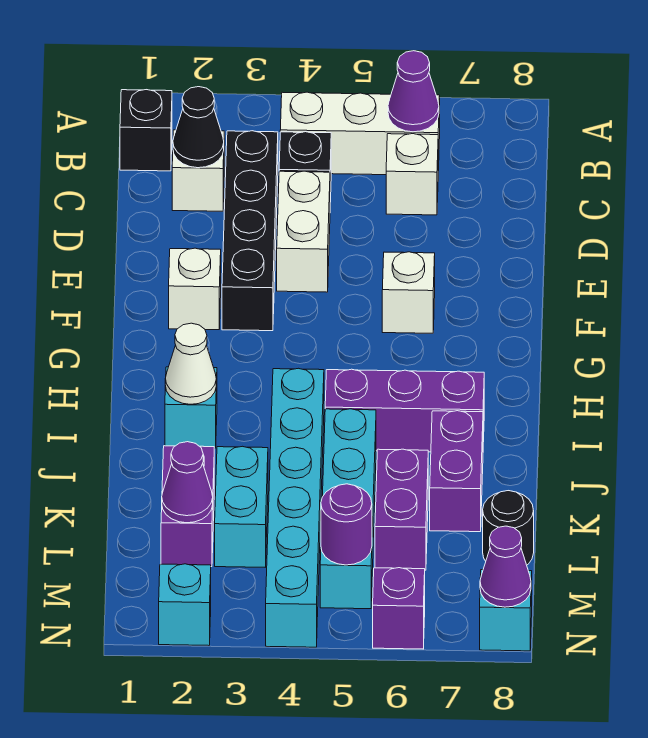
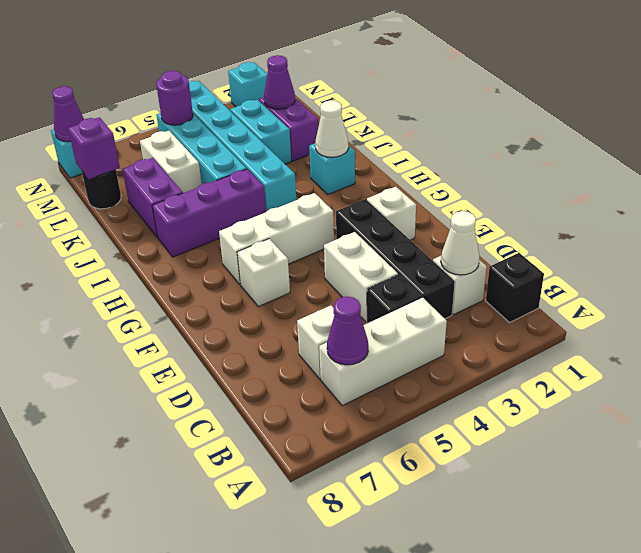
black cone C2 level 2 -> white cone C2 level 2
none -> white brick G4:G6 level 1
purple brick K6:L6 level 1 -> white brick K6:L6 level 1
purple brick N6 level 1 -> purple brick L8 level 2

